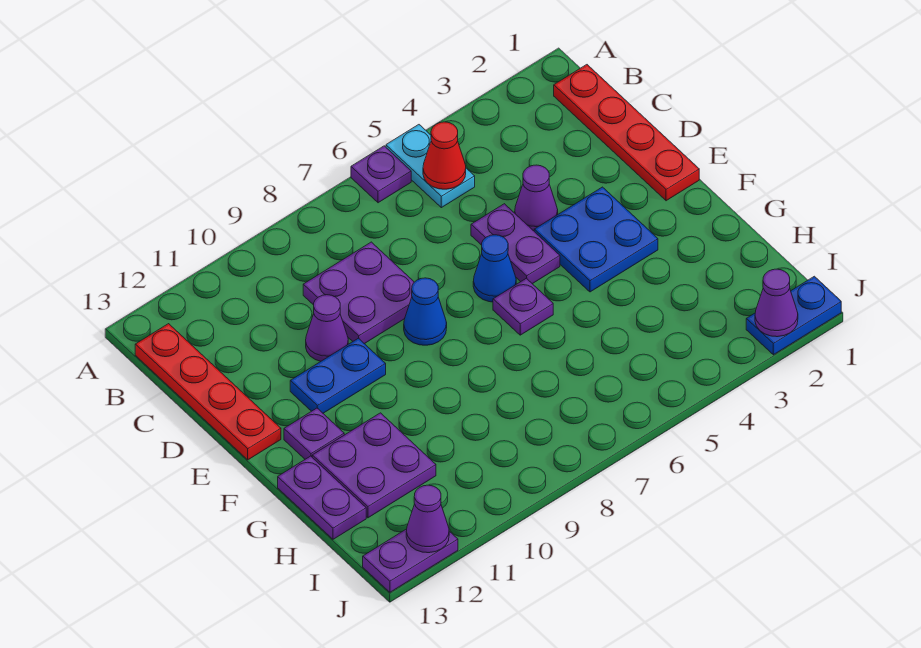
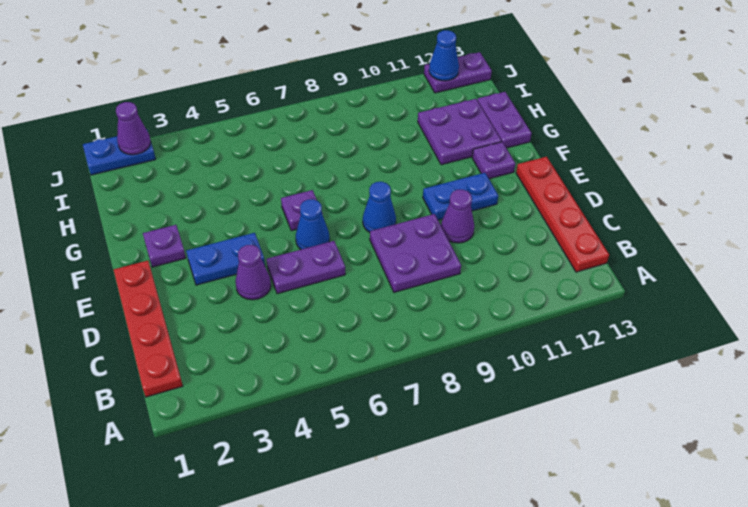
cyan plate A5:B5 level 1 -> none
purple plate A6 level 1 -> purple plate F2 level 1
red cone B5 level 2 -> none
purple plate D5:E5 level 1 -> purple plate D5:D6 level 1
blue plate E3:F4 level 1 -> blue plate E3:E4 level 1
purple cone J12 level 2 -> blue cone J12 level 2

